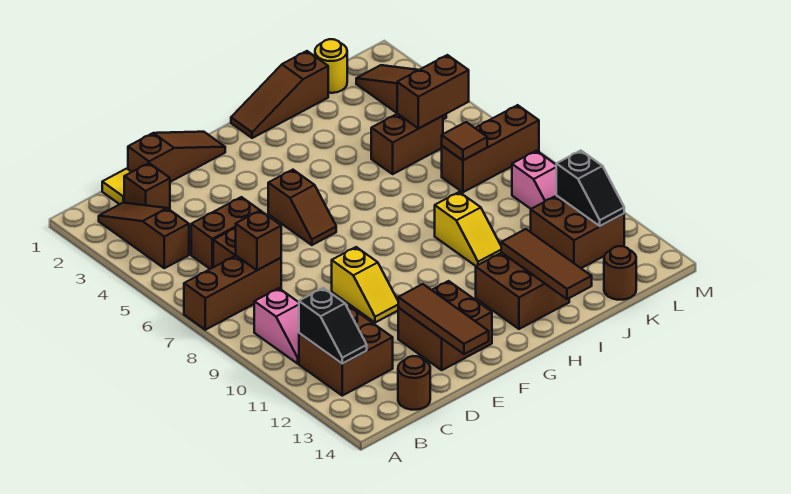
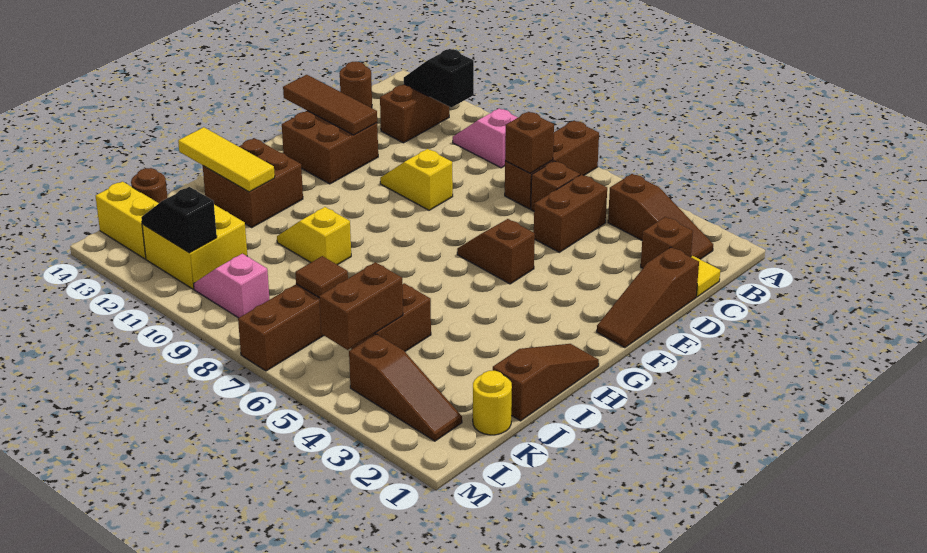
brown brick B11:C12 level 1 -> brown brick B12:C12 level 1
brown tile I12:I14 level 2 -> yellow tile I12:I14 level 2
brown brick K11:L12 level 1 -> yellow brick K11:L12 level 1
none -> yellow brick L13:L14 level 1

